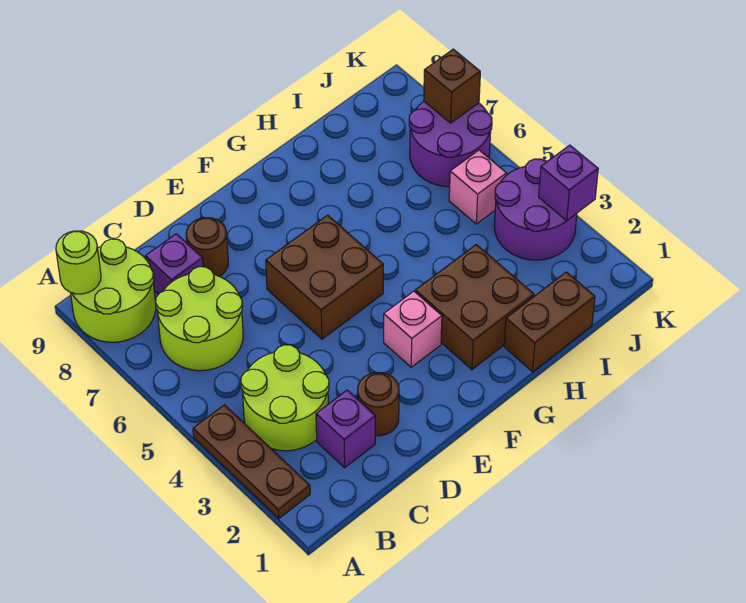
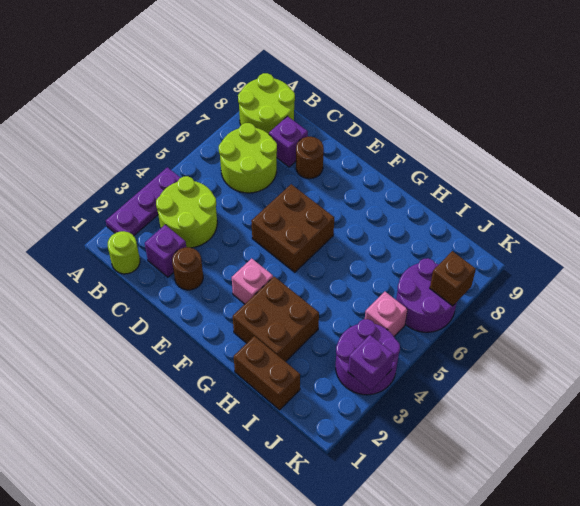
brown plate A2:A4 level 1 -> purple plate A2:A4 level 1
lime round brick A9 level 2 -> lime round brick B1 level 1

